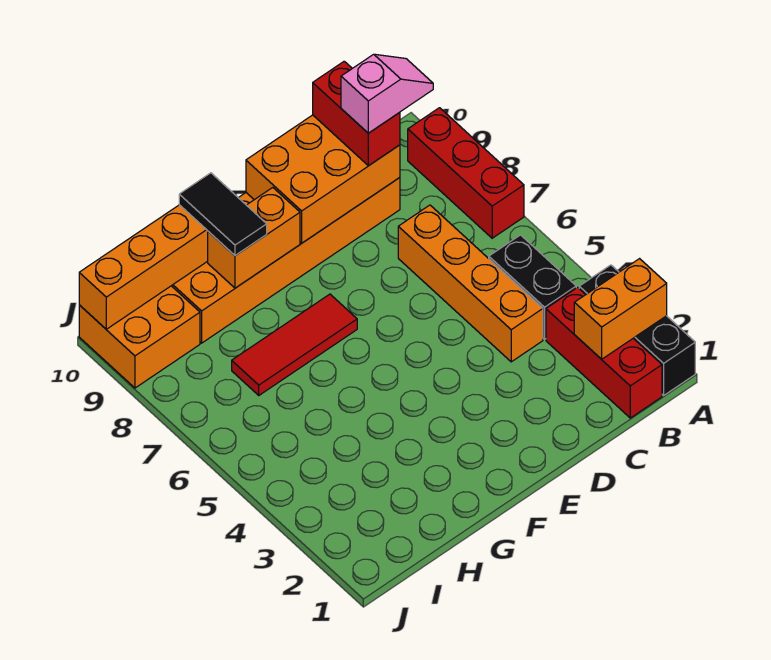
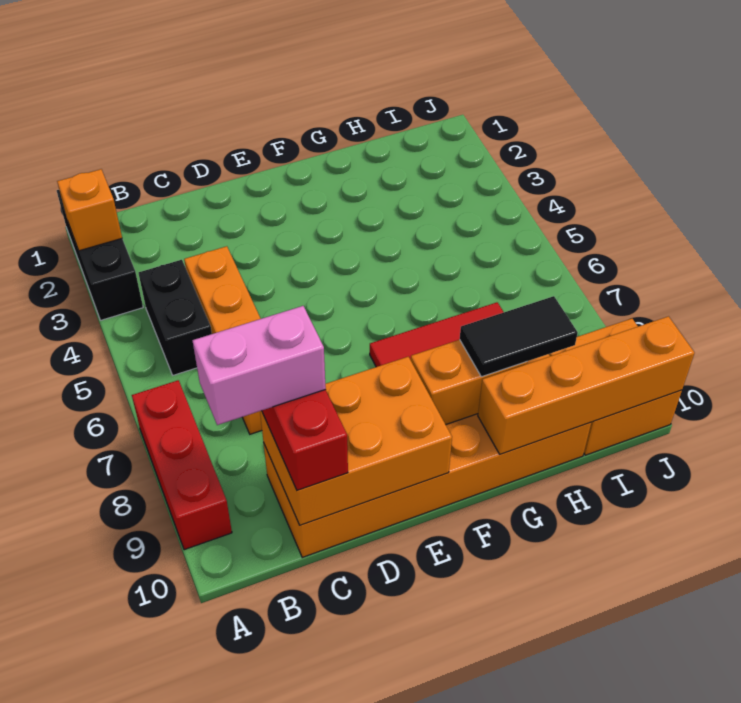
orange brick A2:B2 level 2 -> orange brick A2 level 2
red brick B1:B3 level 1 -> none
pink slope B9:C9 level 4 top C -> pink brick B9:C9 level 4
black tile G9:G10 level 3 -> black tile G9:H9 level 3

